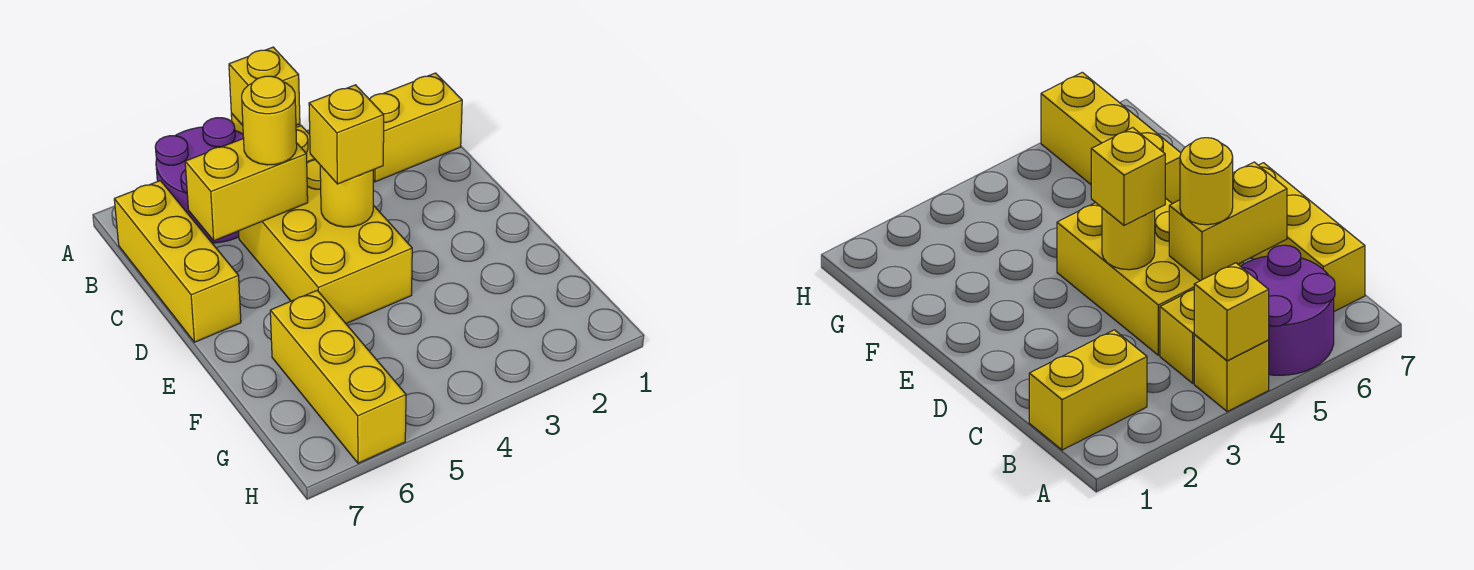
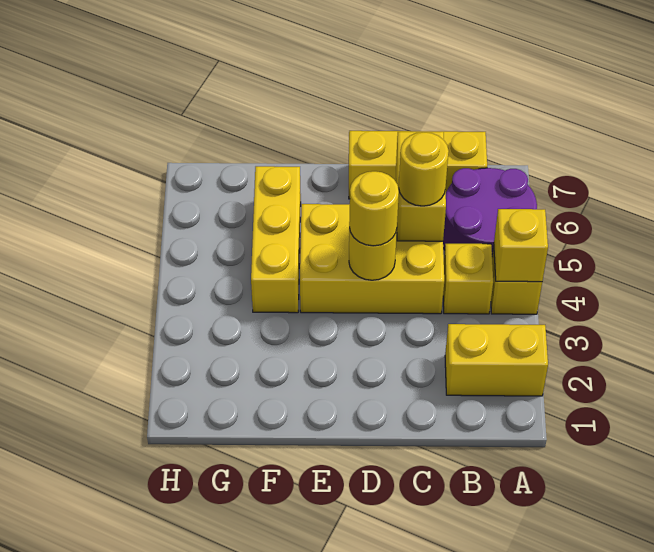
yellow brick B1:B2 level 1 -> yellow brick A2:B2 level 1
yellow brick D4 level 3 -> yellow round brick D4 level 3
yellow brick F6:H6 level 1 -> yellow brick F4:F6 level 1

